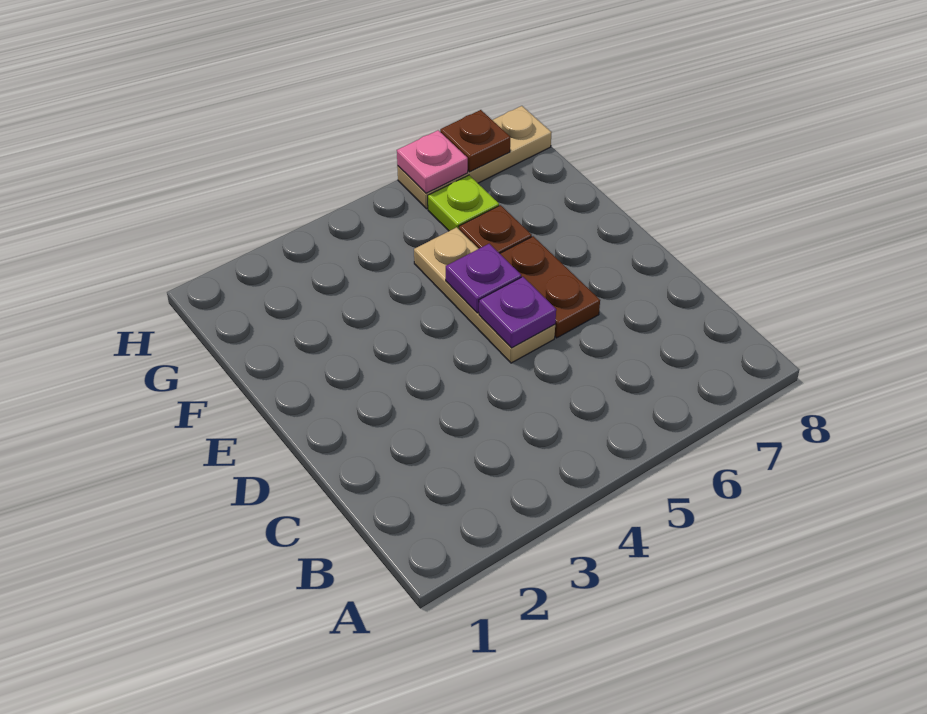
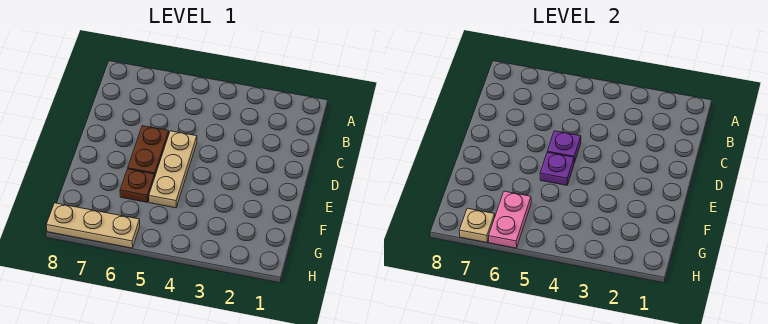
lime plate G6 level 1 -> none
pink plate H6 level 2 -> pink plate G6:H6 level 2
brown plate H7 level 2 -> tan plate H7 level 2

